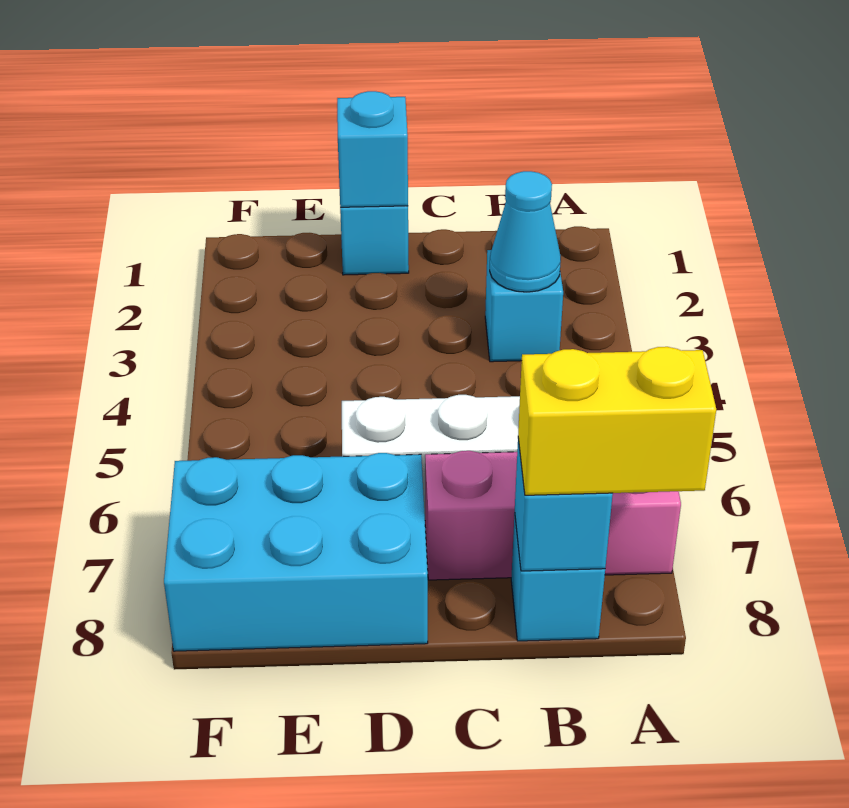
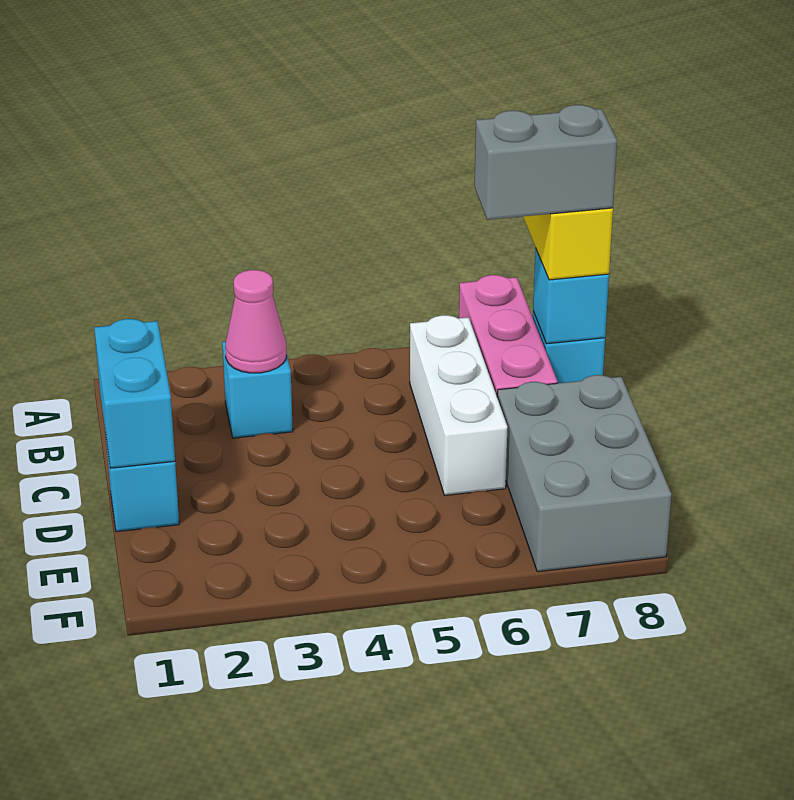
cyan cone B3 level 2 -> pink cone B3 level 2
none -> grey brick B7:B8 level 4
cyan brick D1 level 2 -> cyan brick C1:D1 level 2
cyan brick D7:F8 level 1 -> grey brick D7:F8 level 1

